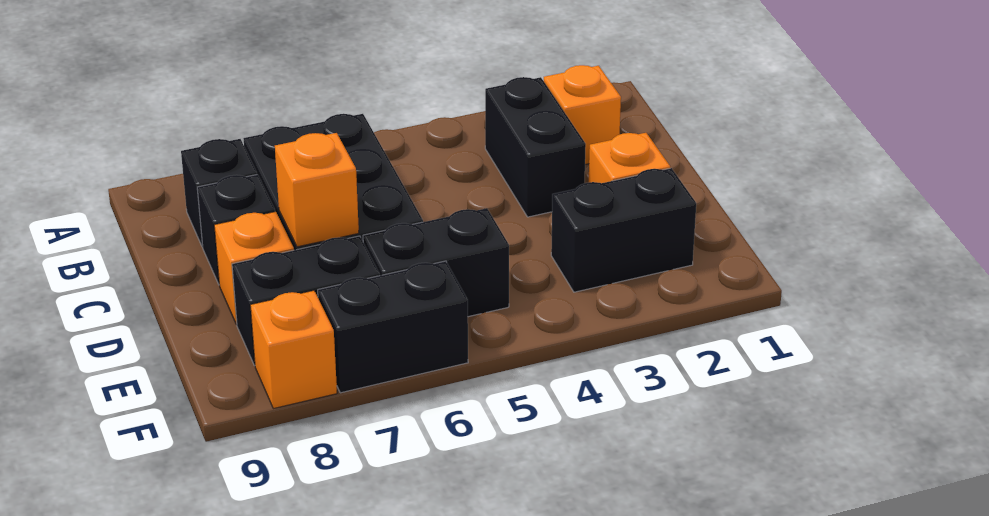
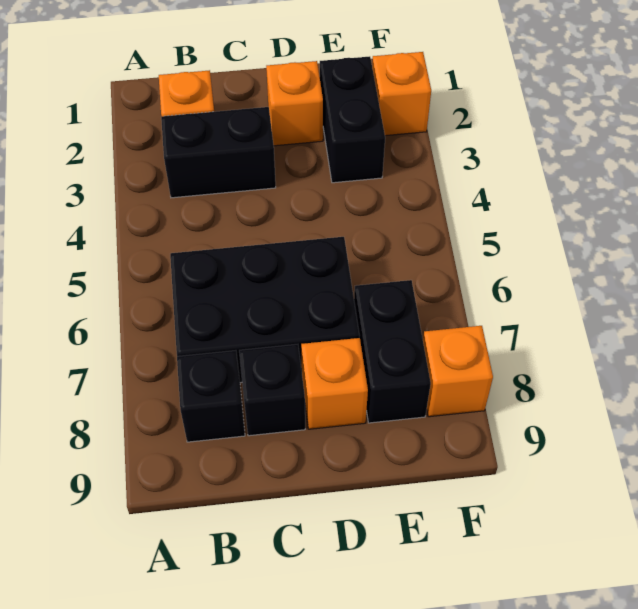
orange brick D7 level 2 -> orange brick F2 level 1
black brick E5:E6 level 1 -> none
black brick F6:F7 level 1 -> none

